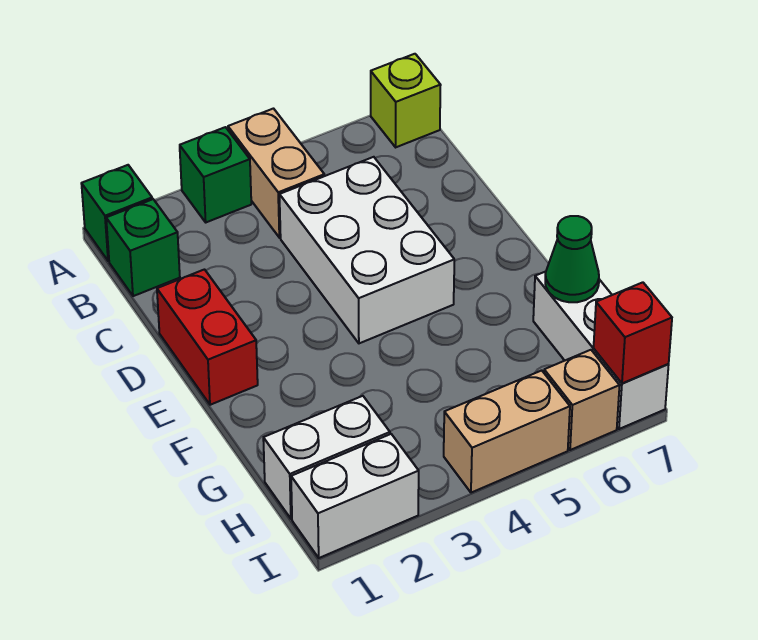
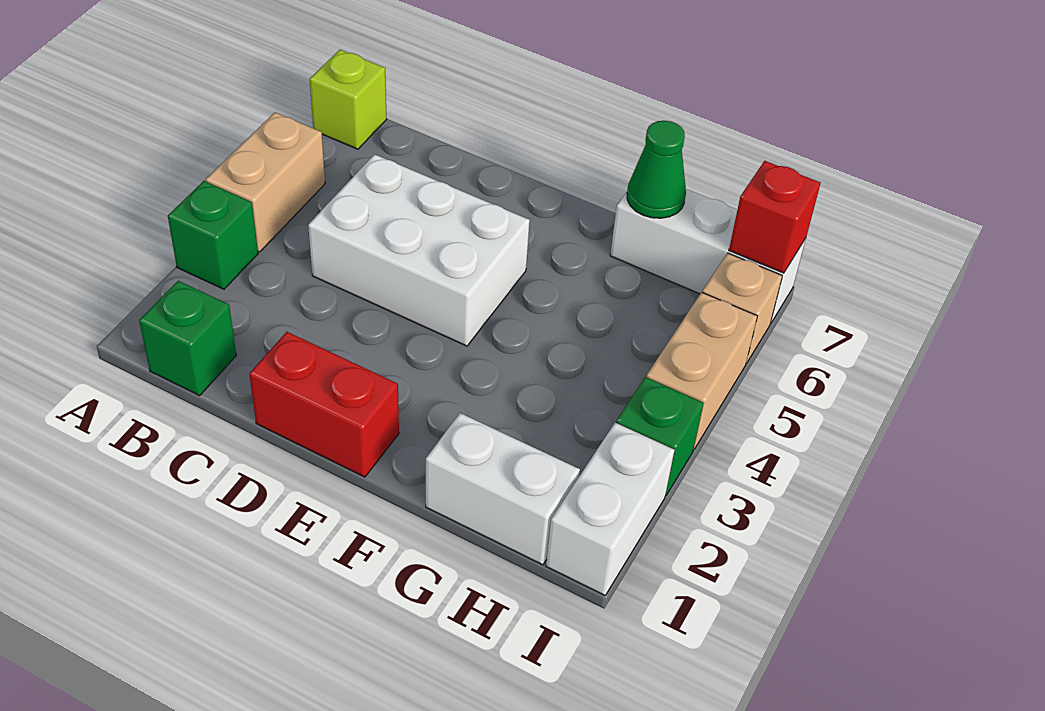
green brick A1 level 1 -> green brick I3 level 1
tan brick A4:B4 level 1 -> tan brick A4:A5 level 1
white brick H1:H2 level 1 -> white brick G1:H1 level 1

